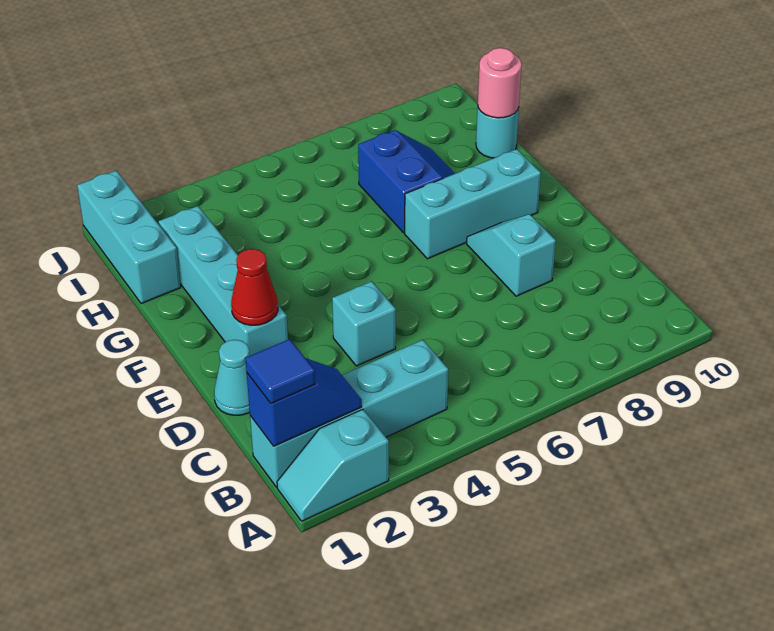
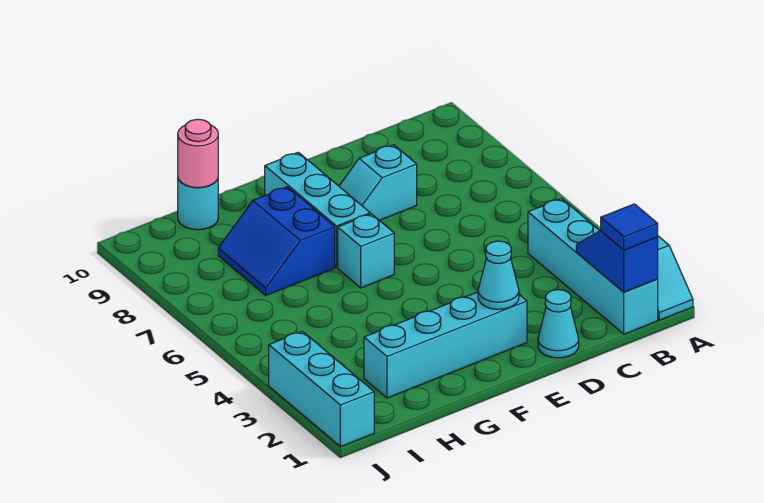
cyan brick D4 level 1 -> cyan brick F6 level 1
red cone E2 level 2 -> cyan cone E2 level 2
blue slope G7:H8 level 1 top 7 -> blue slope G7:H8 level 1 top G
cyan brick H1:J1 level 1 -> cyan brick J1:J3 level 1

